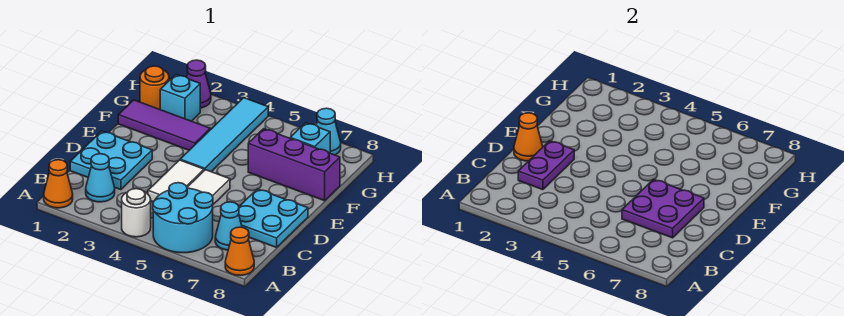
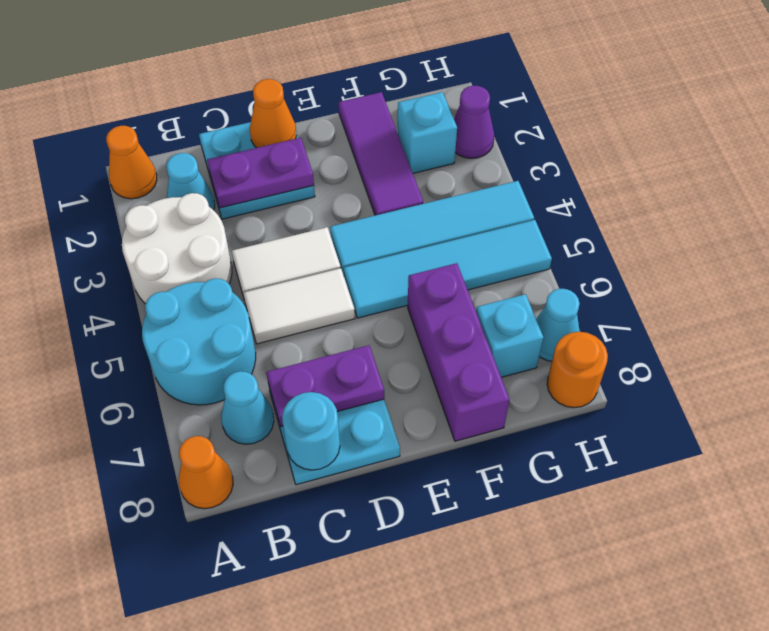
white round brick A4 level 1 -> white round brick A3:B4 level 1
purple plate C6:D7 level 2 -> purple plate C7:D7 level 2
none -> cyan round brick C8 level 2
none -> cyan tile E5:H5 level 1
orange round brick G1 level 1 -> orange round brick H8 level 1

